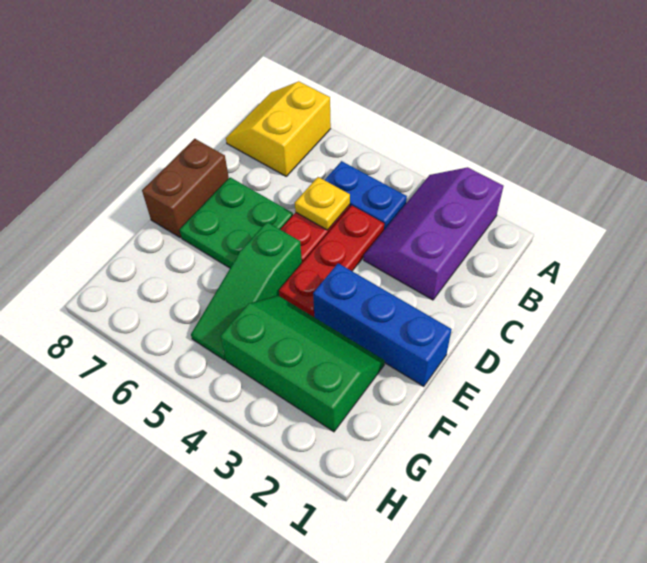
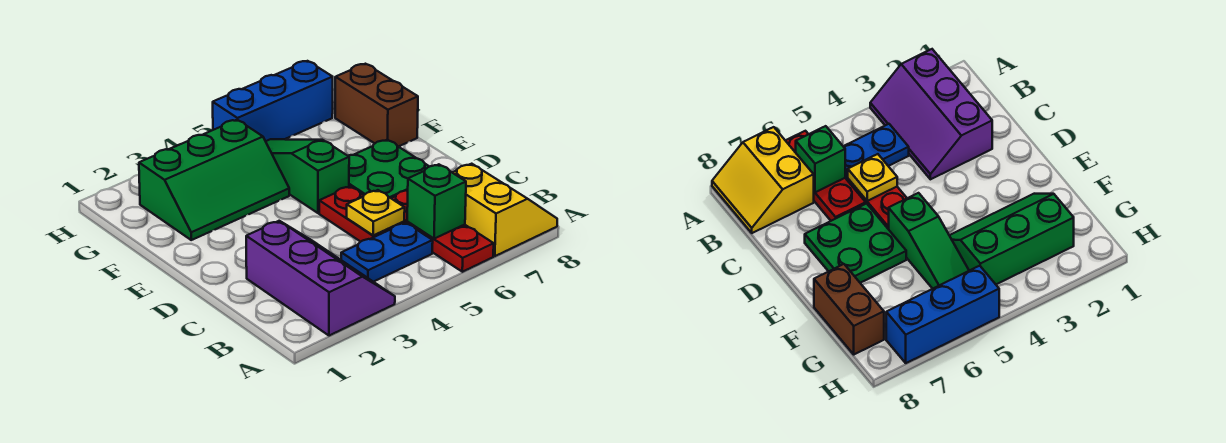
none -> green brick B6 level 2
red plate C4:E4 level 1 -> red plate A6:C6 level 1
brown brick D8:E8 level 1 -> brown brick F8:G8 level 1
blue brick E1:E3 level 1 -> blue brick H5:H7 level 1

